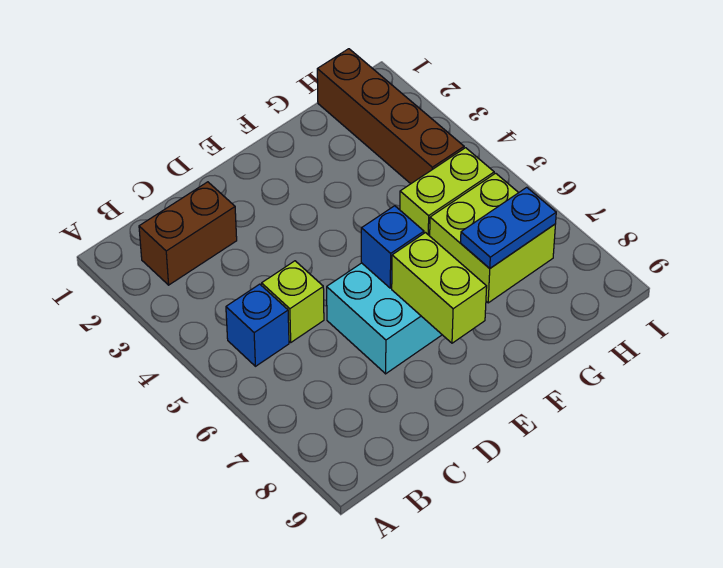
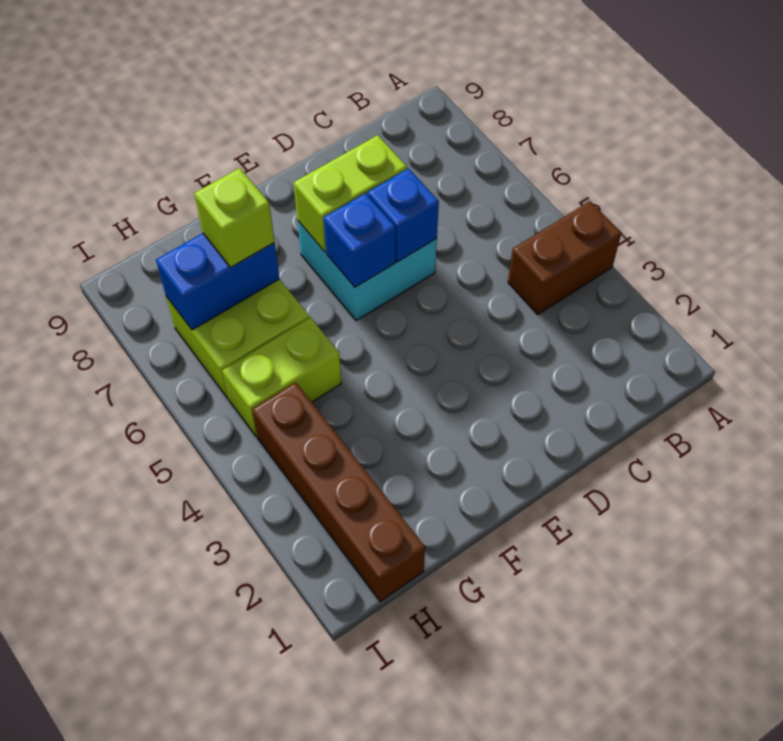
brown brick B2:C2 level 1 -> brown brick A4:B4 level 1
blue brick B5 level 1 -> blue brick D6 level 2
lime brick C5 level 1 -> lime brick G7 level 3
lime brick E7:E8 level 2 -> lime brick D7:E7 level 2
blue plate G7:H7 level 2 -> blue brick G7:H7 level 2

